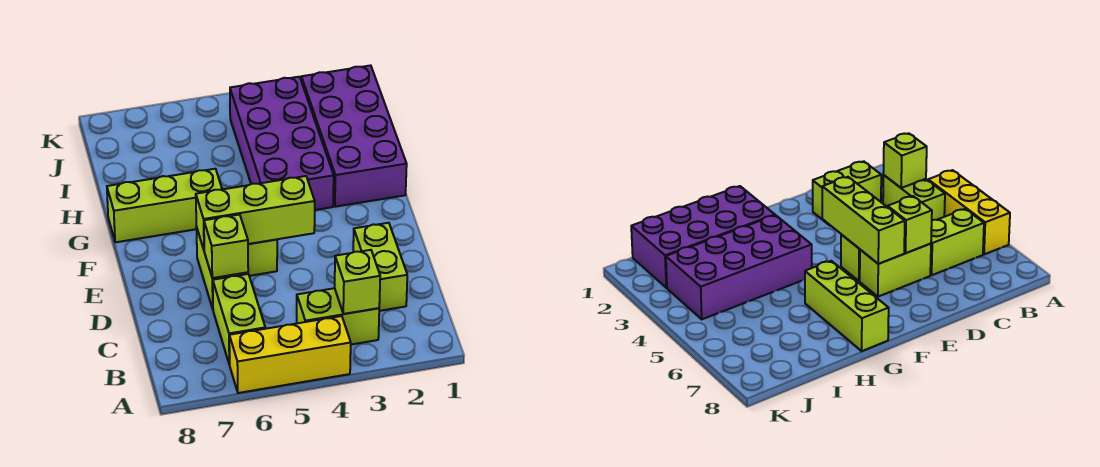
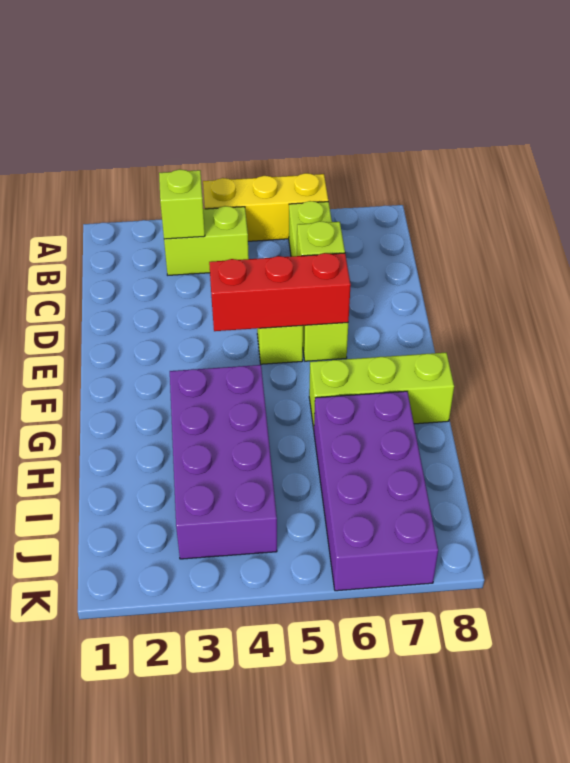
lime brick C2:D2 level 1 -> none
lime brick E4:E6 level 2 -> red brick E4:E6 level 2
purple brick G1:J2 level 1 -> purple brick H6:K7 level 1

